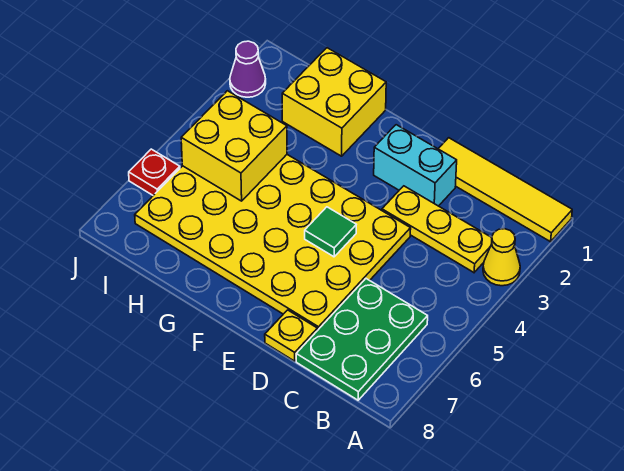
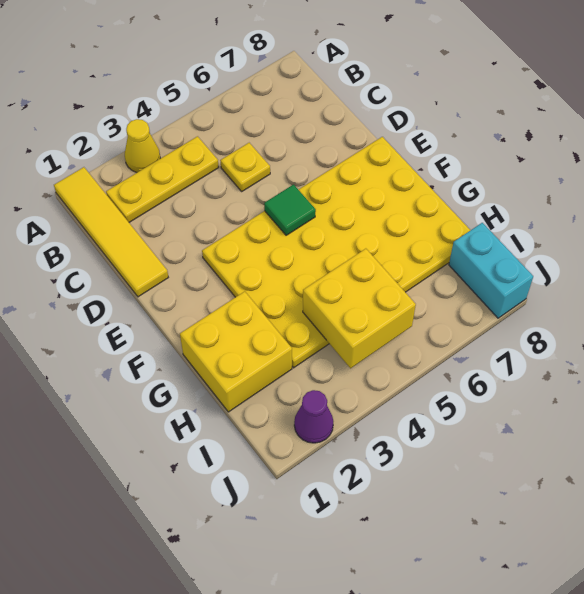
yellow plate B3:D3 level 1 -> yellow plate B2:B4 level 1
green plate B6:C8 level 1 -> none
cyan brick D2:E2 level 1 -> cyan brick I8:J8 level 1
yellow plate D4:I7 level 1 -> yellow plate E3:H8 level 1
yellow plate D8 level 1 -> yellow plate C5 level 1
red plate J6 level 1 -> none

